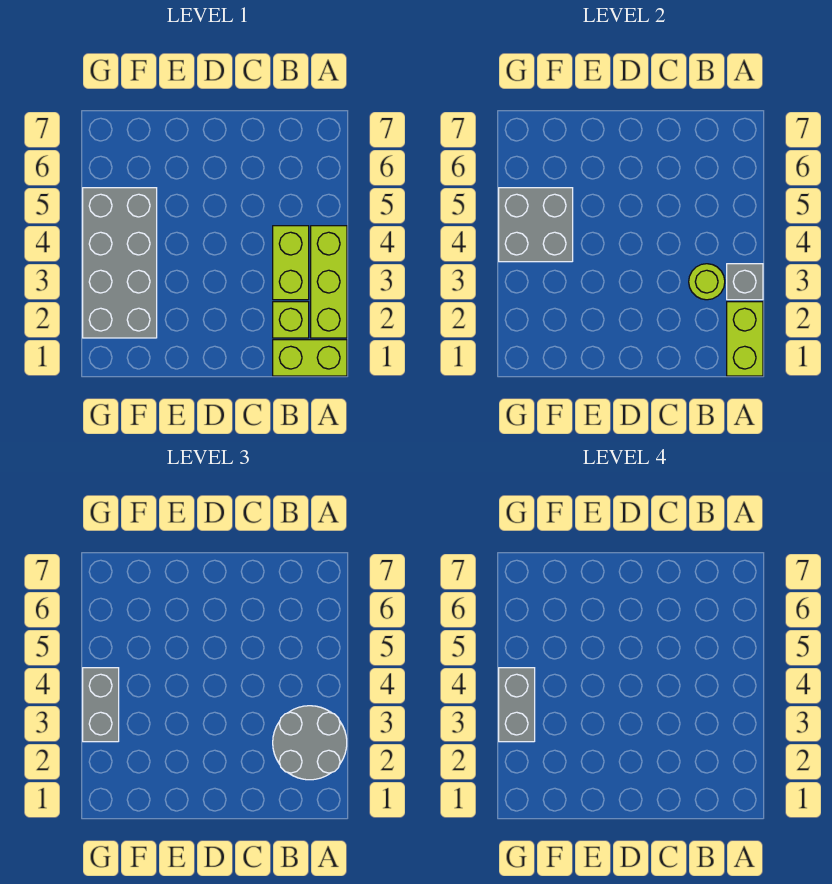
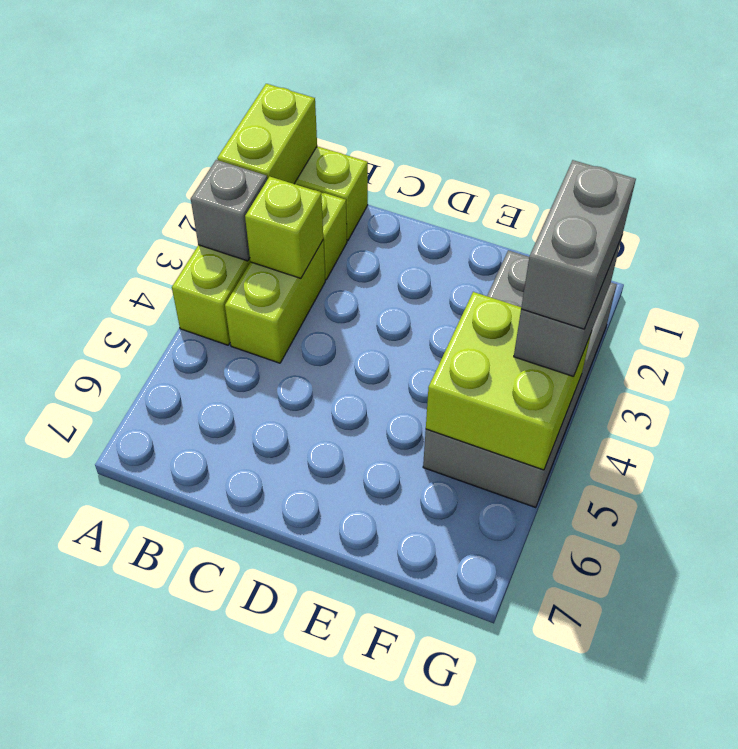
grey round brick A2:B3 level 3 -> none
lime round brick B3 level 2 -> lime brick B3 level 2
grey brick F4:G5 level 2 -> lime brick F4:G5 level 2

